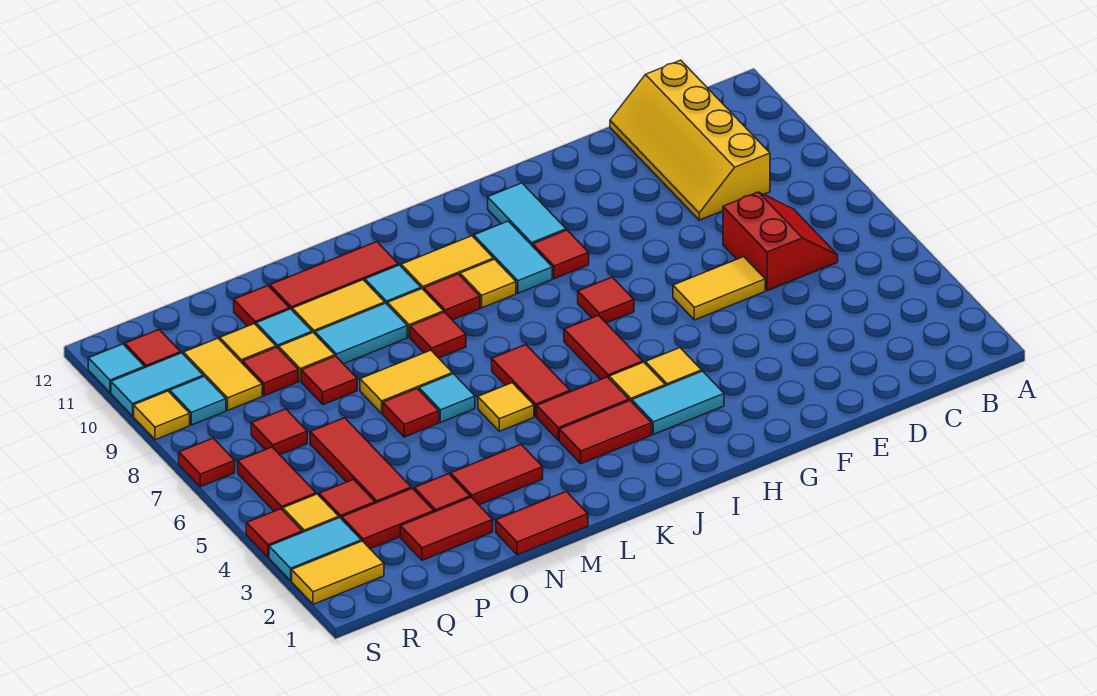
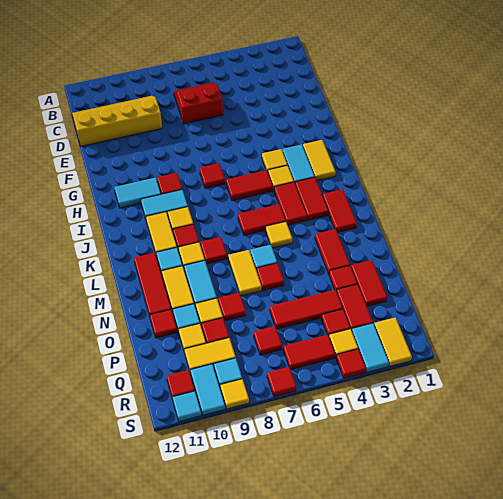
yellow slope C9:D12 level 1 top C -> yellow slope C9:D12 level 1 top D
yellow tile E6:F6 level 1 -> yellow tile H2:I2 level 1
red tile M1:N1 level 1 -> red tile K2:L2 level 1

